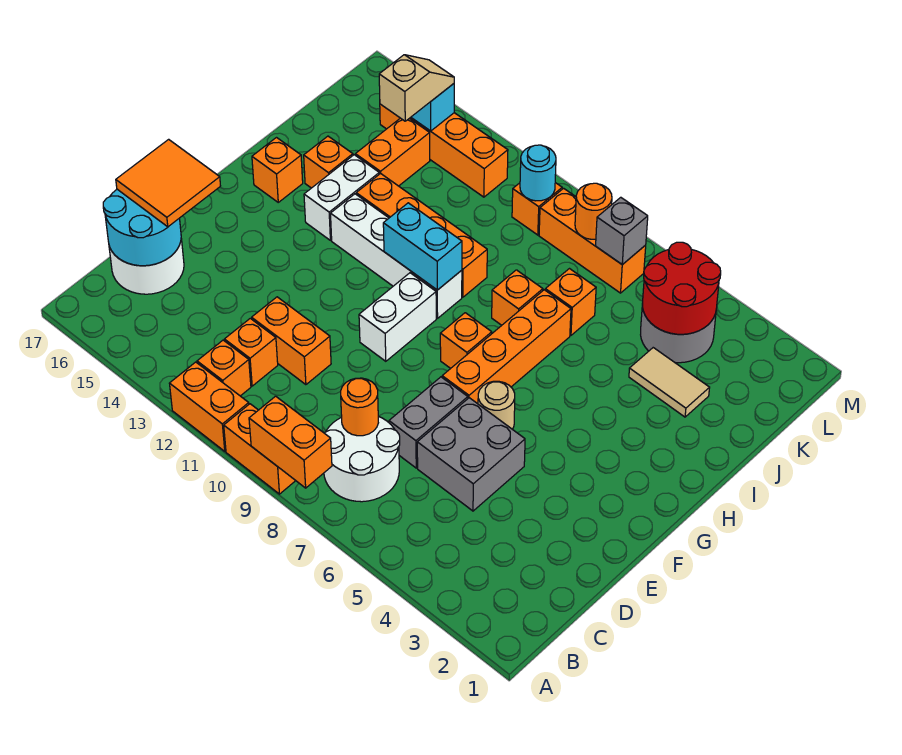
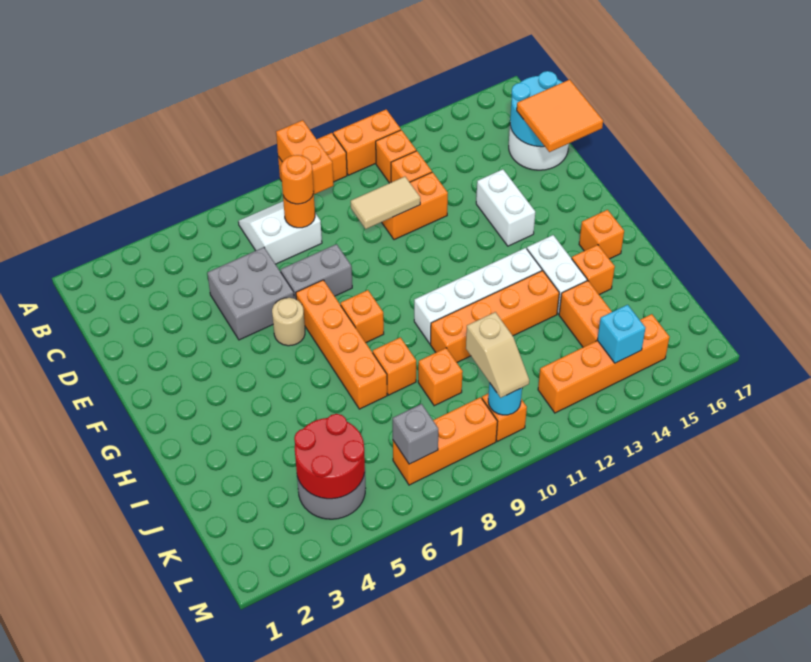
orange brick A8:A9 level 2 -> orange brick A9:B9 level 2
white round brick B7:C8 level 1 -> white slope B7:C8 level 1 top C
grey brick D7:E7 level 1 -> grey brick E7:E8 level 1
white brick F10:G10 level 1 -> white brick E14:F14 level 1
cyan brick H10:H11 level 2 -> none
tan tile J3:J4 level 1 -> tan tile D10:D11 level 2
orange brick J7 level 1 -> orange brick J9 level 1
tan slope K14:L14 level 3 top K -> tan slope K10:L10 level 3 top K
orange round brick L8 level 2 -> orange round brick C8 level 3

